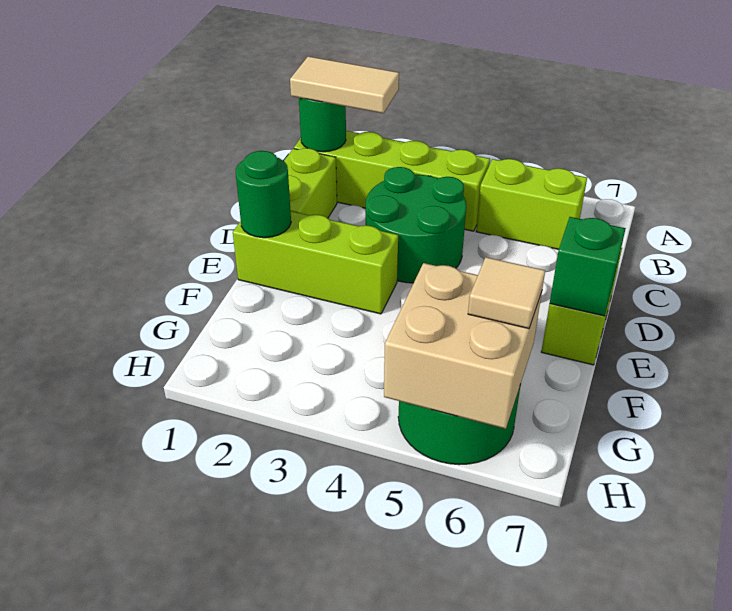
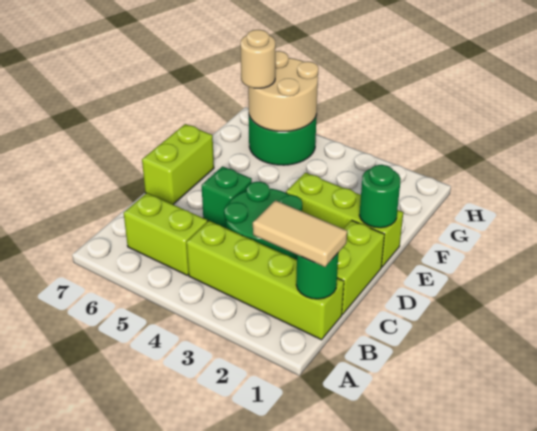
green brick E7 level 2 -> green brick D5 level 1
tan brick G5:H6 level 2 -> tan round brick G5:H6 level 2
tan tile G6 level 3 -> tan round brick G6 level 3

